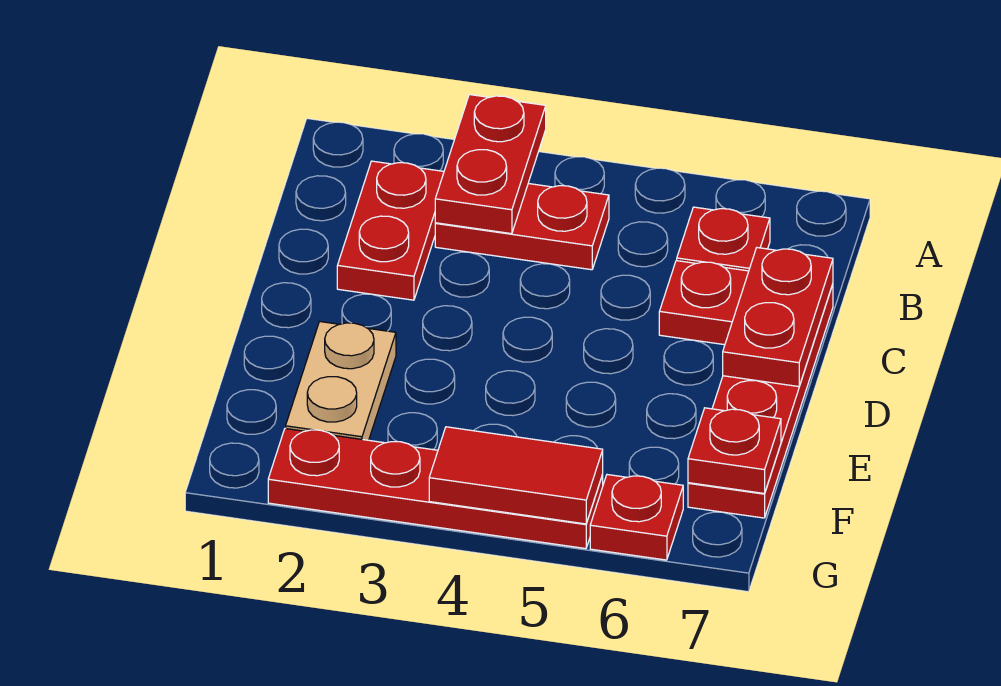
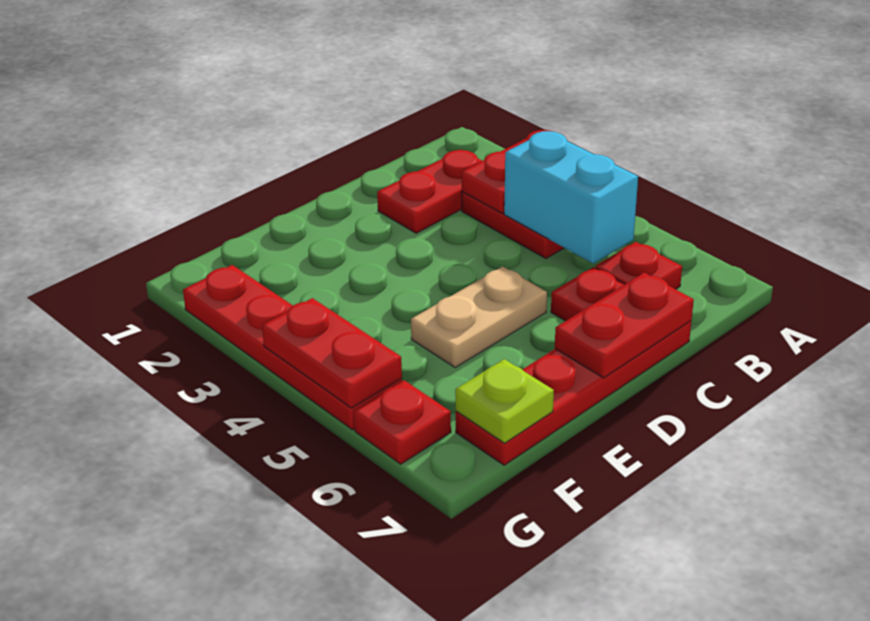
none -> cyan brick B4:B5 level 2
tan plate E2:F2 level 1 -> tan plate D5:E5 level 1
red plate F7 level 2 -> lime plate F7 level 2
red tile G4:G5 level 2 -> red plate G4:G5 level 2

